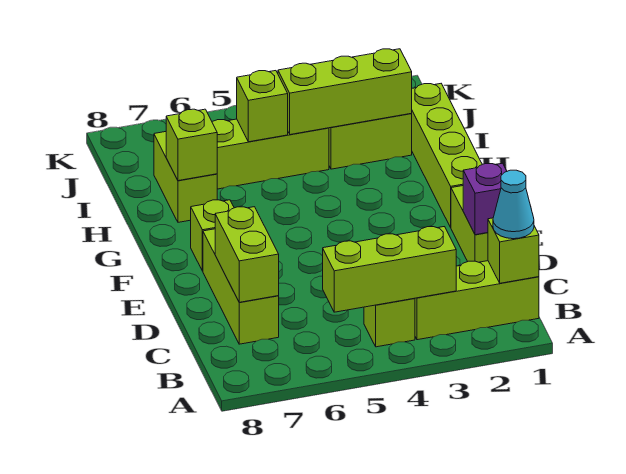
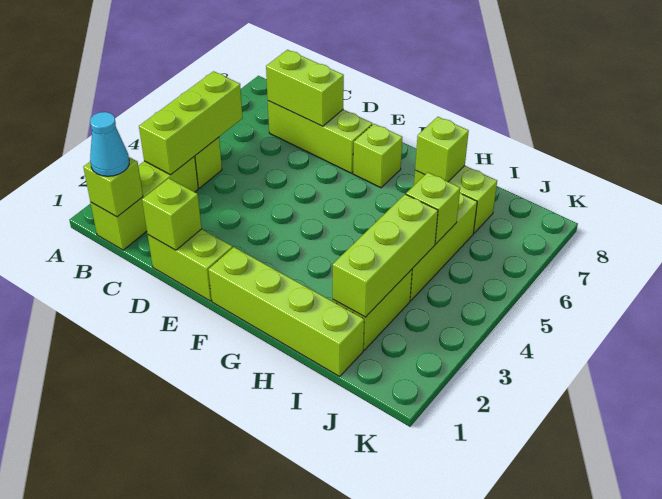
purple brick D1 level 2 -> lime brick D1 level 2

